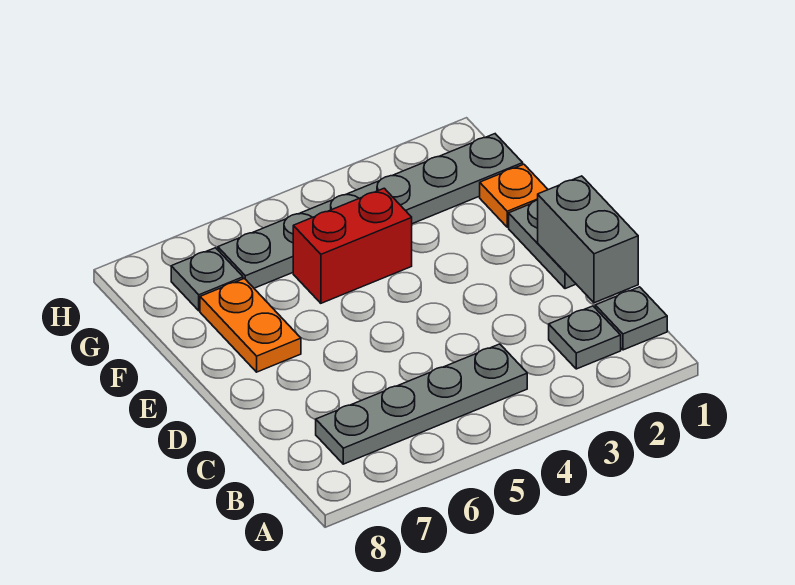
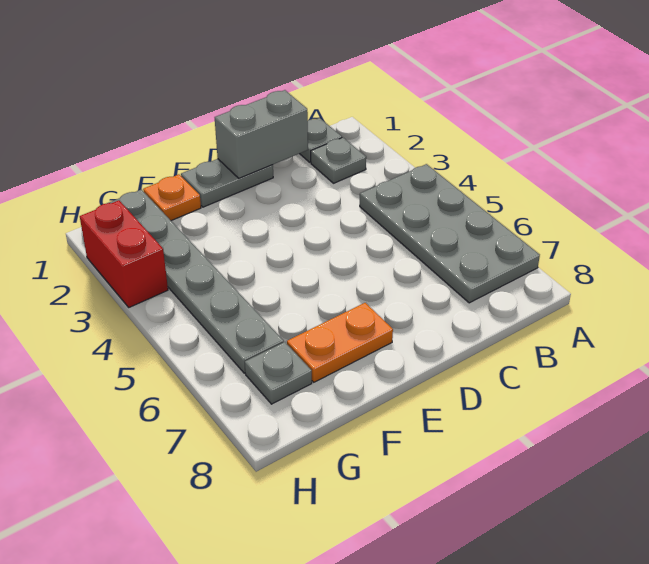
grey plate B4:B7 level 1 -> grey plate A4:B7 level 1
red brick F4:F5 level 1 -> red brick H2:H3 level 1

